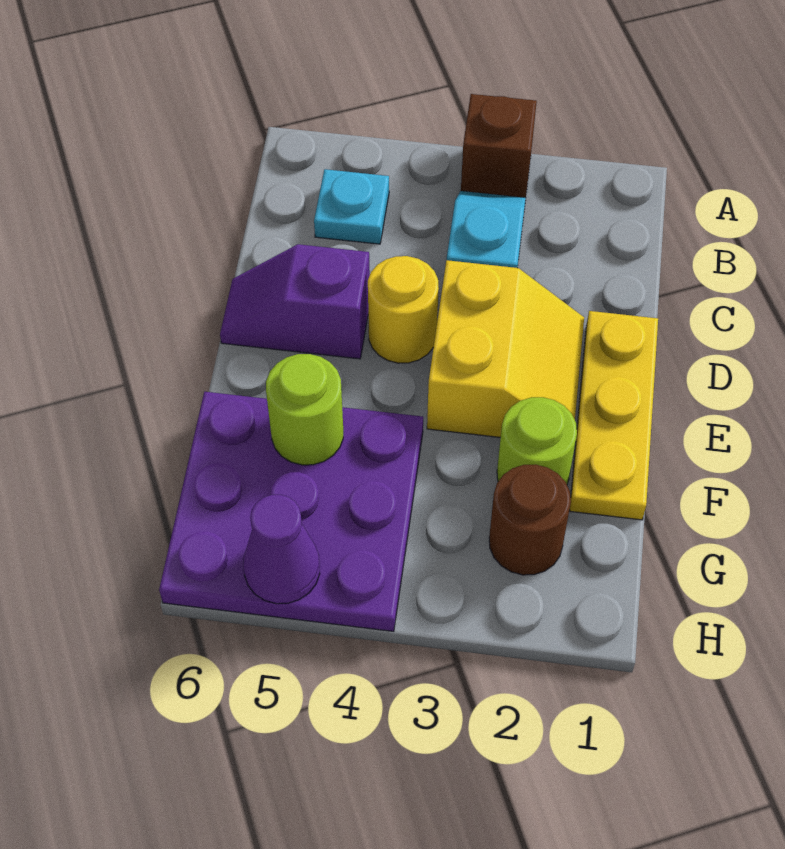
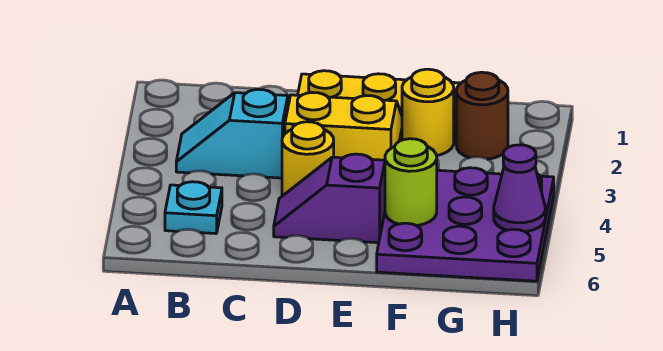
brown brick A3 level 1 -> none
purple slope D5:D6 level 1 top 5 -> purple slope D5:E5 level 1 top E
lime round brick F2 level 1 -> yellow round brick F2 level 1

